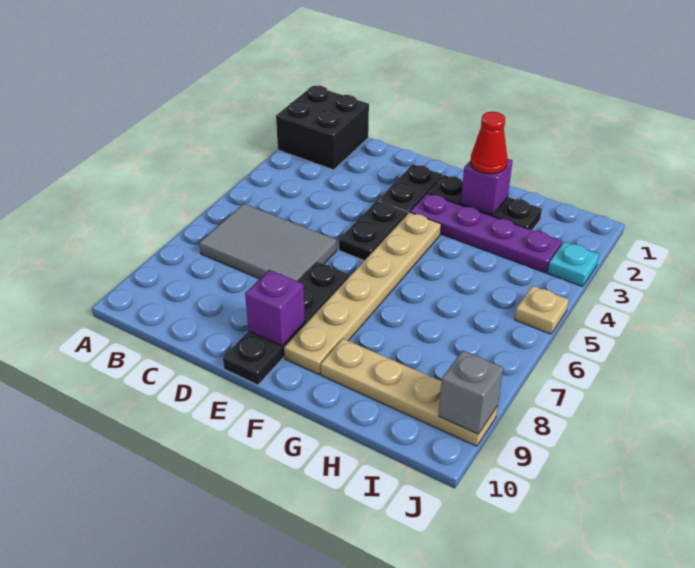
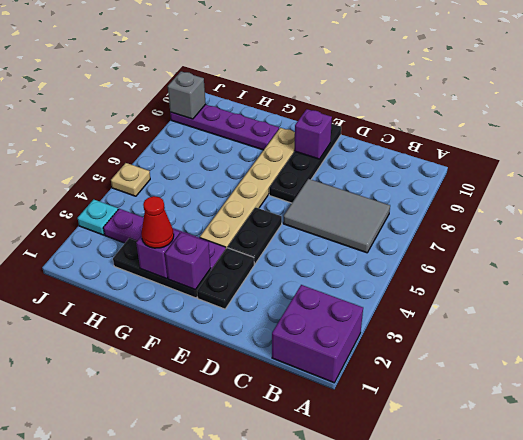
black brick A1:B2 level 1 -> purple brick A1:B2 level 1
none -> purple brick F2 level 2
tan plate G9:J9 level 1 -> purple plate G9:J9 level 1

